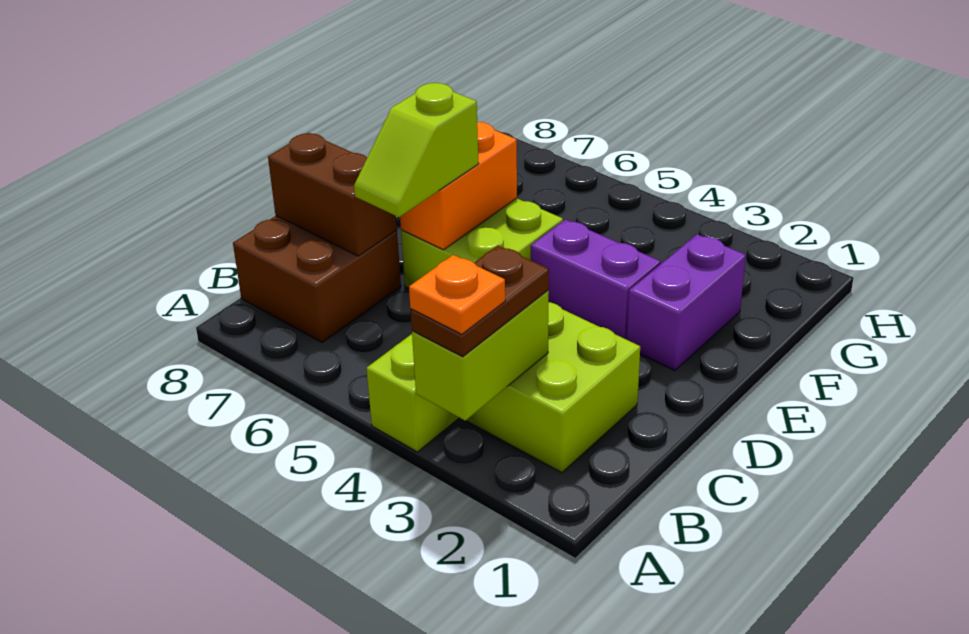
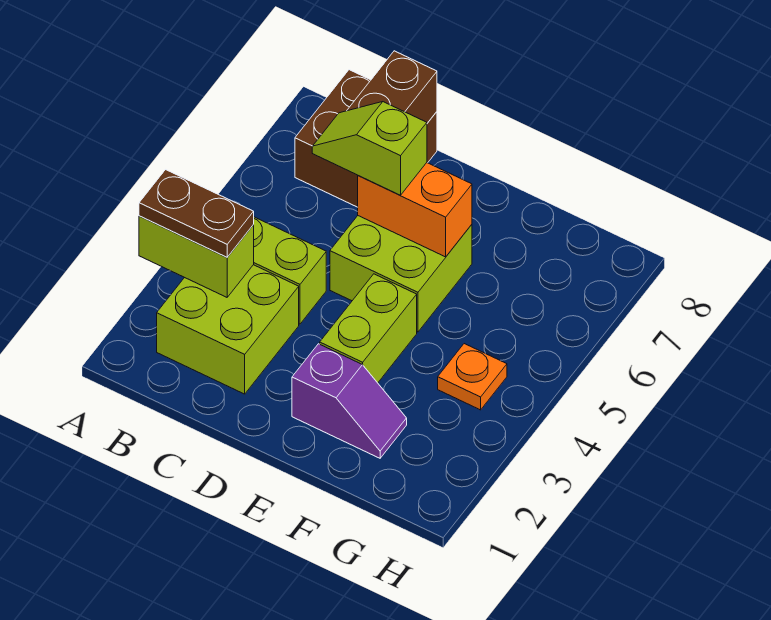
orange plate A3 level 4 -> orange plate G4 level 1
purple brick E2:F2 level 1 -> purple slope E2:F2 level 1 top E
purple brick E3:E4 level 1 -> lime brick E3:E4 level 1

